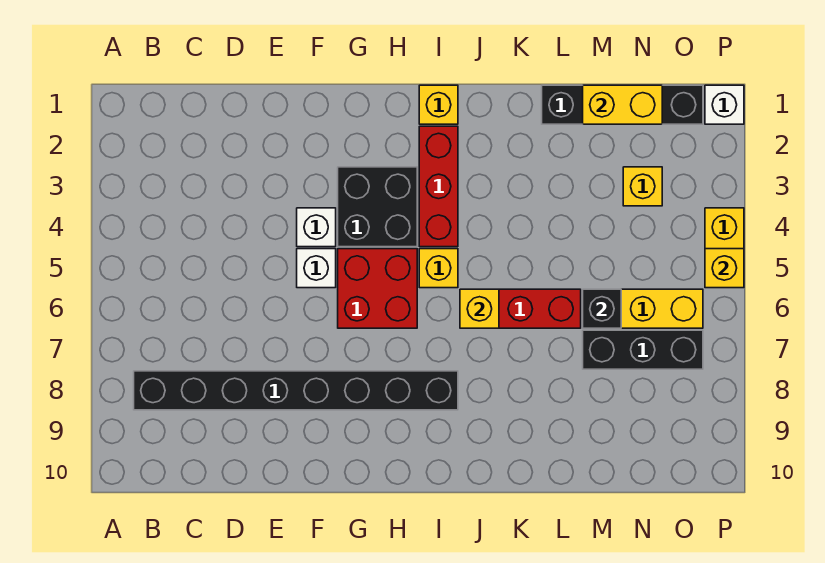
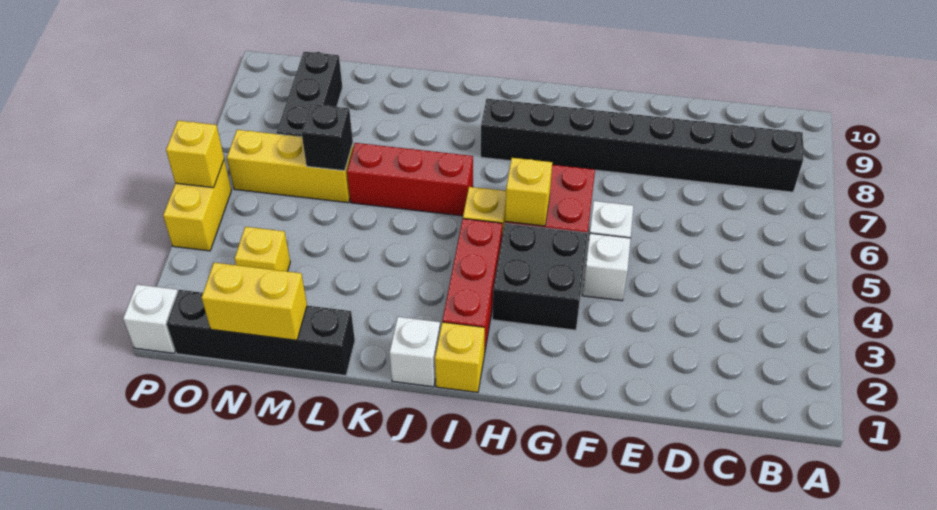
none -> white brick J1 level 1
yellow brick J6 level 2 -> yellow brick H5 level 2
black brick M7:O7 level 1 -> black brick N7:N9 level 1

